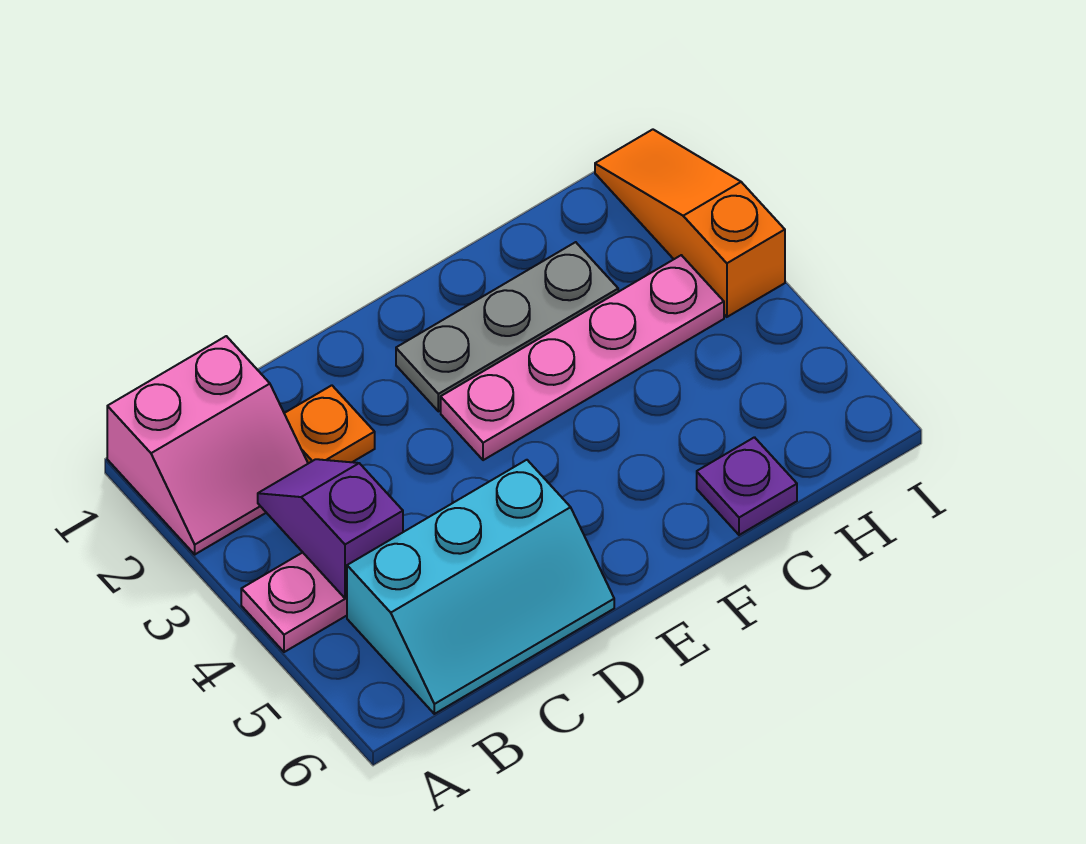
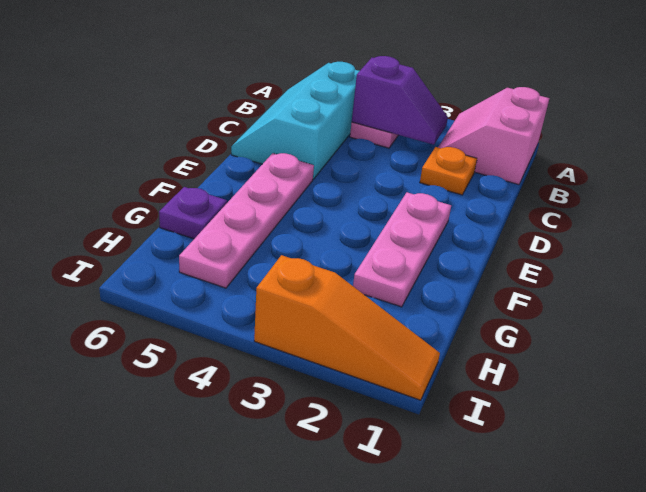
grey plate E2:G2 level 1 -> pink plate E2:G2 level 1
pink plate E3:H3 level 1 -> pink plate E5:H5 level 1

